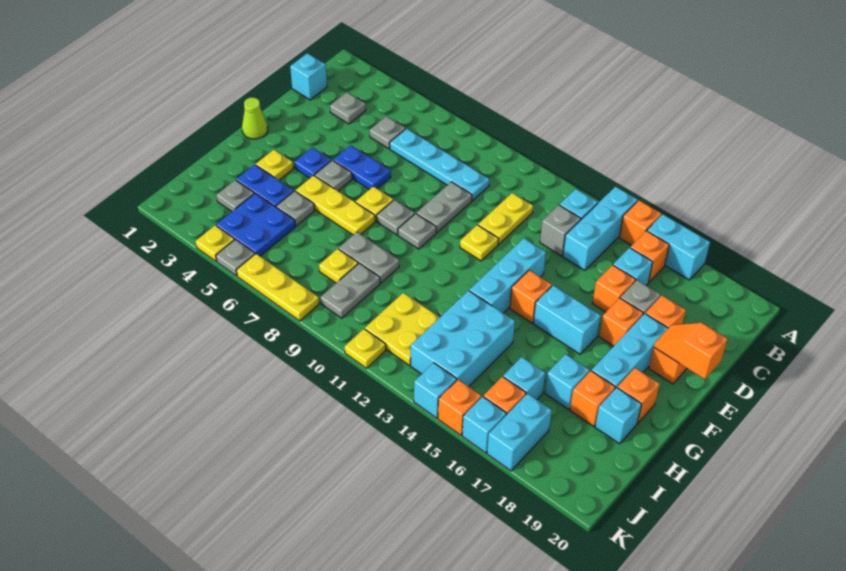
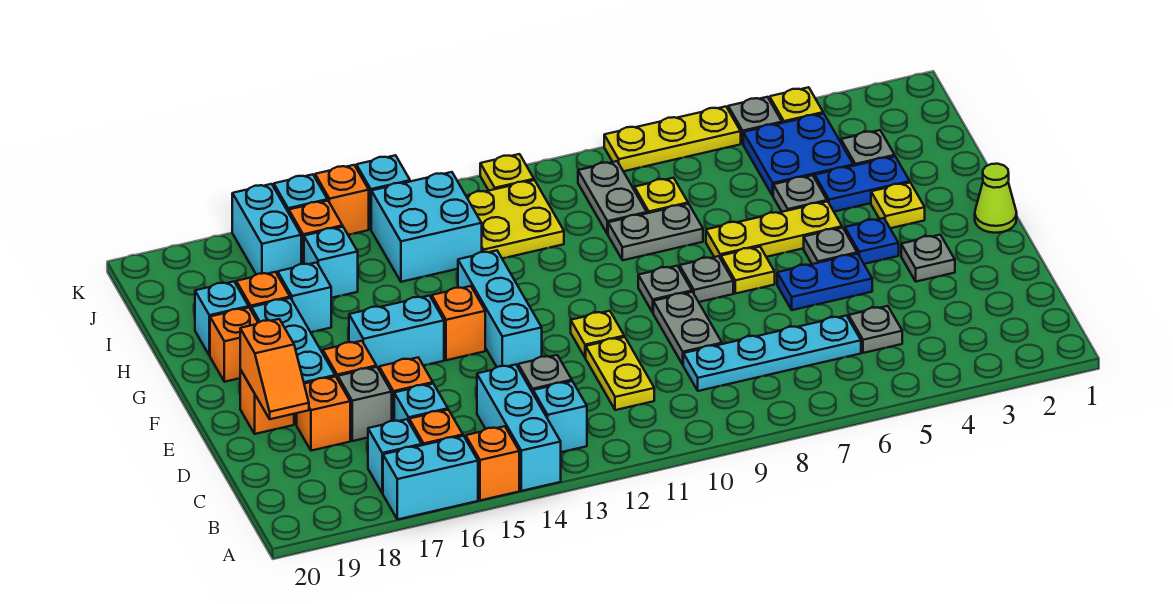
cyan brick C1 level 1 -> cyan brick B17 level 1
grey plate C3 level 1 -> grey plate E3 level 1
orange slope E19:E20 level 2 top 20 -> orange slope D19:E19 level 2 top E
cyan brick H13:J14 level 1 -> cyan brick I13:J14 level 1

